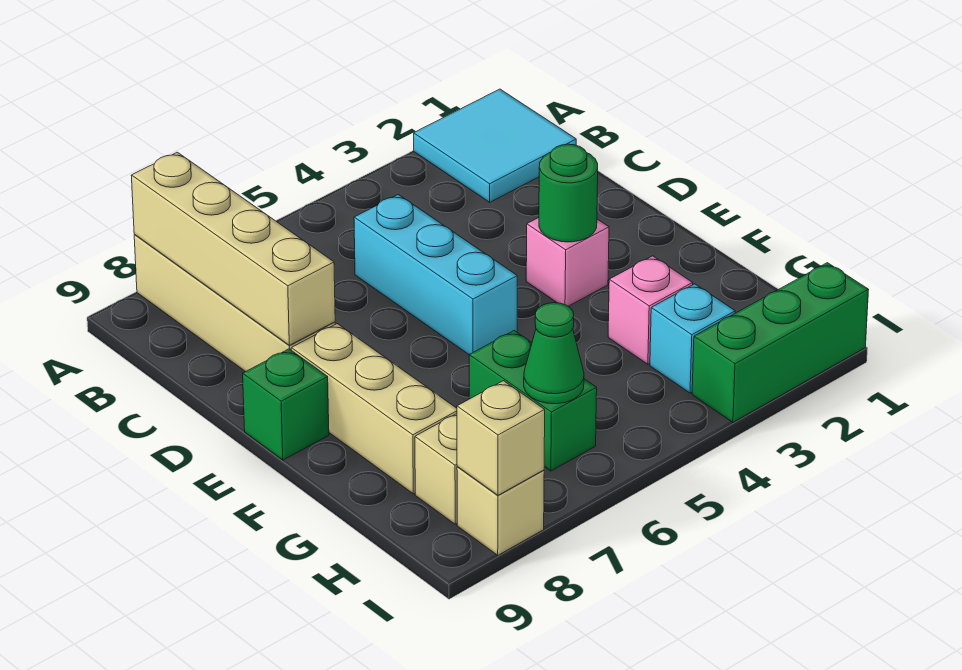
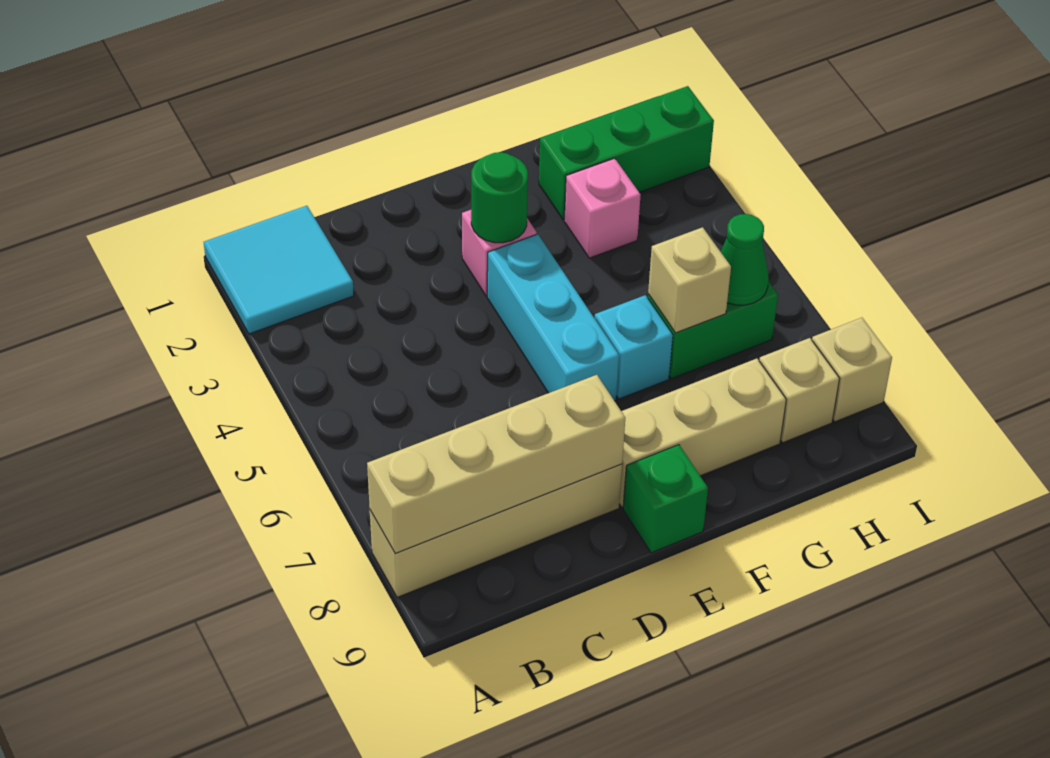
cyan brick C5:E5 level 1 -> cyan brick E4:E6 level 1
cyan brick H3 level 1 -> cyan brick F6 level 1
green brick I1:I3 level 1 -> green brick G2:I2 level 1
tan brick I8 level 2 -> tan brick G6 level 2

